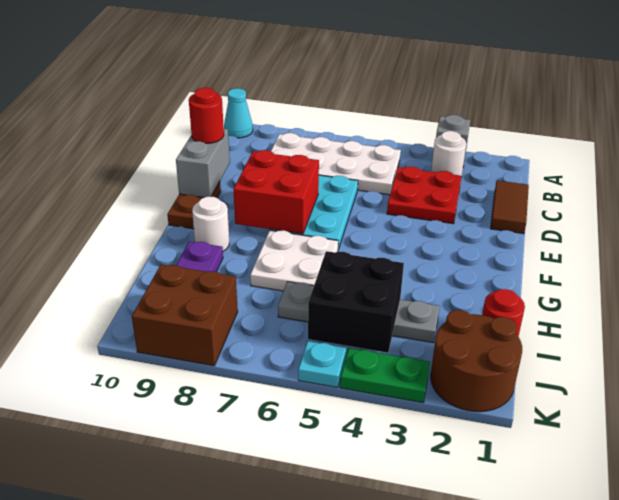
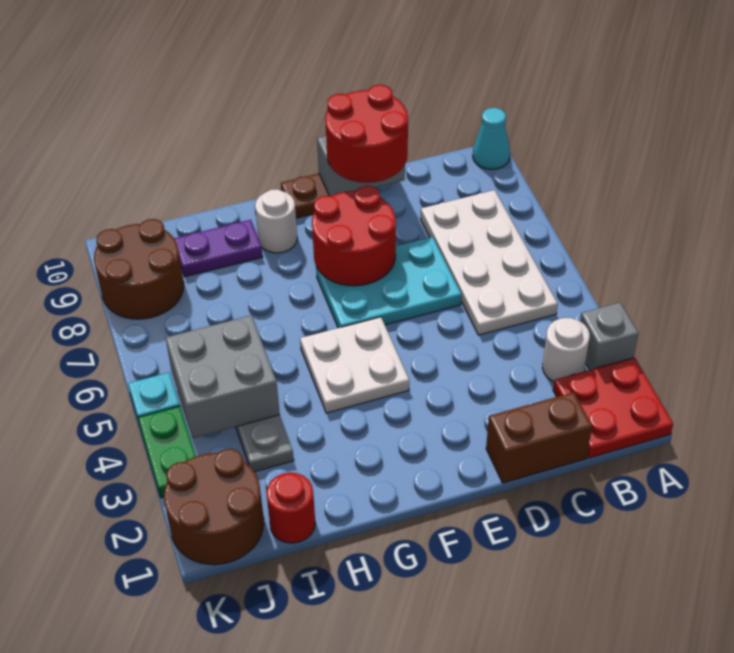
brown tile C1:D1 level 1 -> brown brick C1:D1 level 1
red plate C3:D4 level 1 -> red plate A1:B2 level 1
red round brick D10 level 3 -> red round brick D9:E10 level 3
red brick E7:F8 level 2 -> red round brick E7:F8 level 2
white plate G6:H7 level 1 -> white plate F4:G5 level 1
black brick I4:J5 level 2 -> grey brick I4:J5 level 2
brown brick J8:K9 level 1 -> brown round brick J8:K9 level 1

